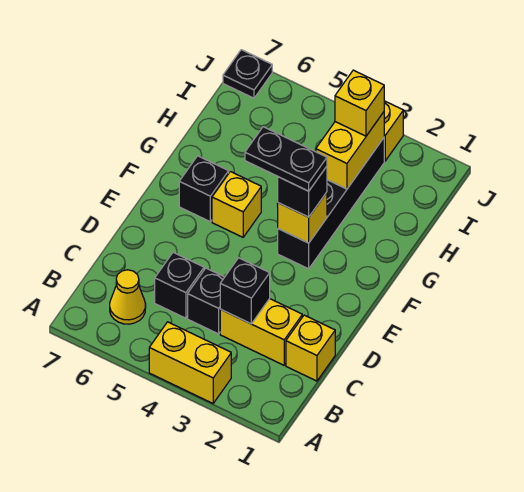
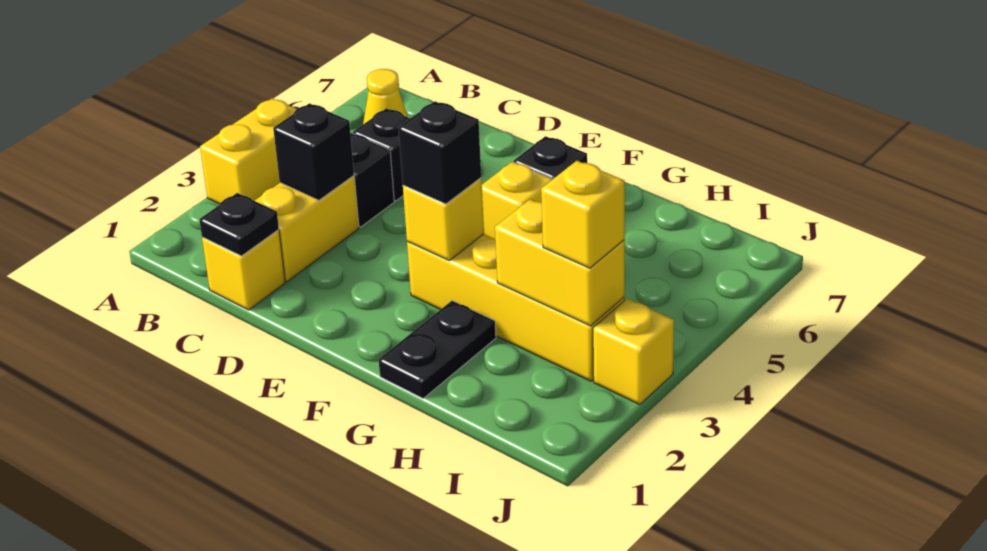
black brick F3:I3 level 1 -> yellow brick F3:I3 level 1
black plate F3:F4 level 4 -> black plate G1:G2 level 1
black plate J7 level 1 -> black plate C1 level 2

